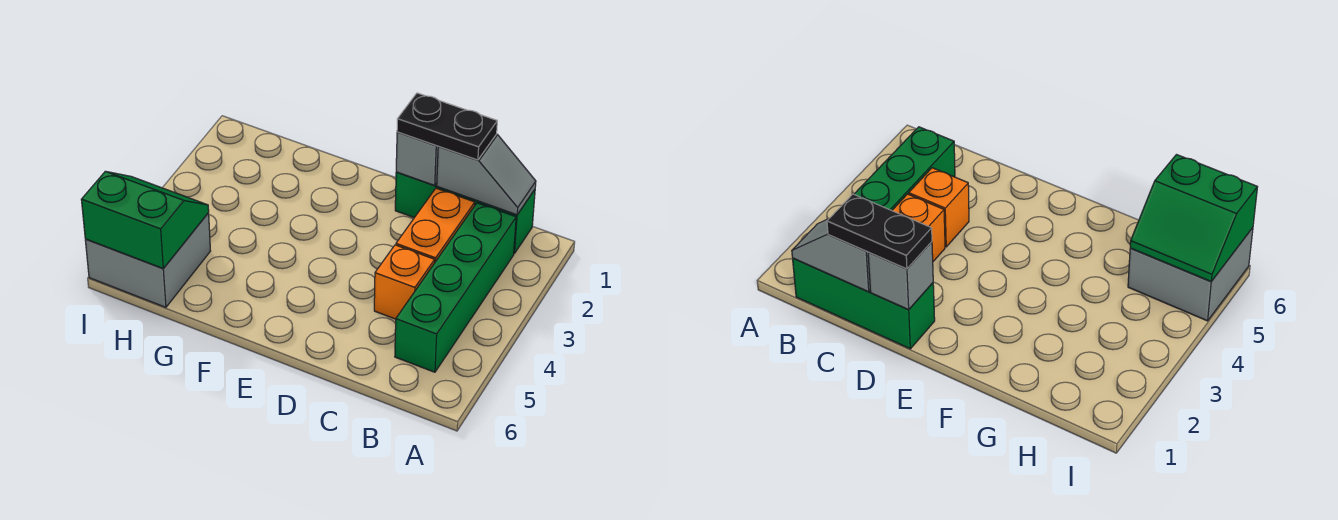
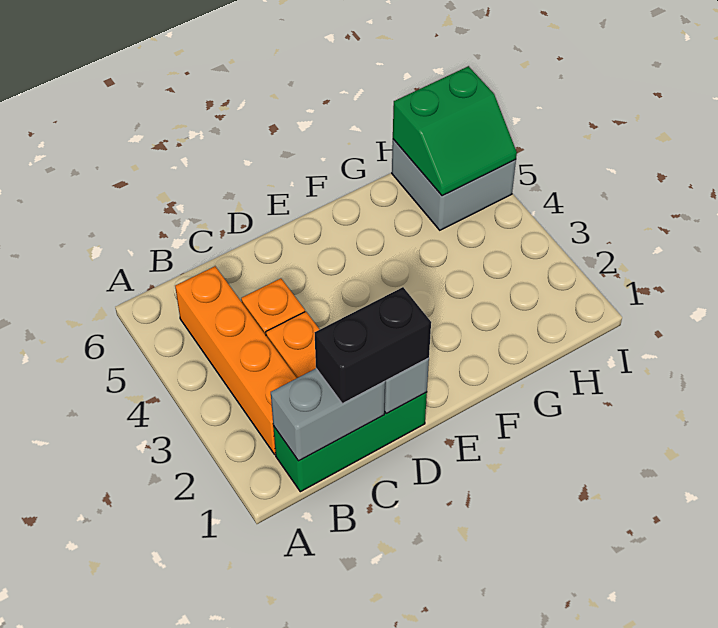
grey slope B1:C1 level 2 top C -> grey brick B1:C1 level 2
green brick B2:B5 level 1 -> orange brick B2:B5 level 1
black plate C1:D1 level 3 -> black brick C1:D1 level 3

